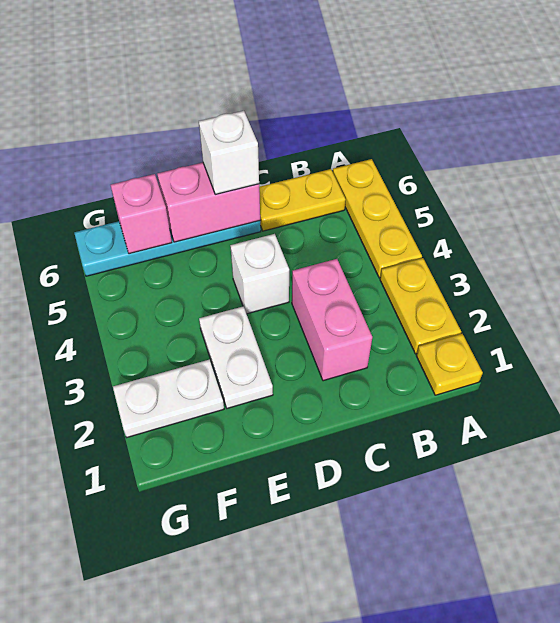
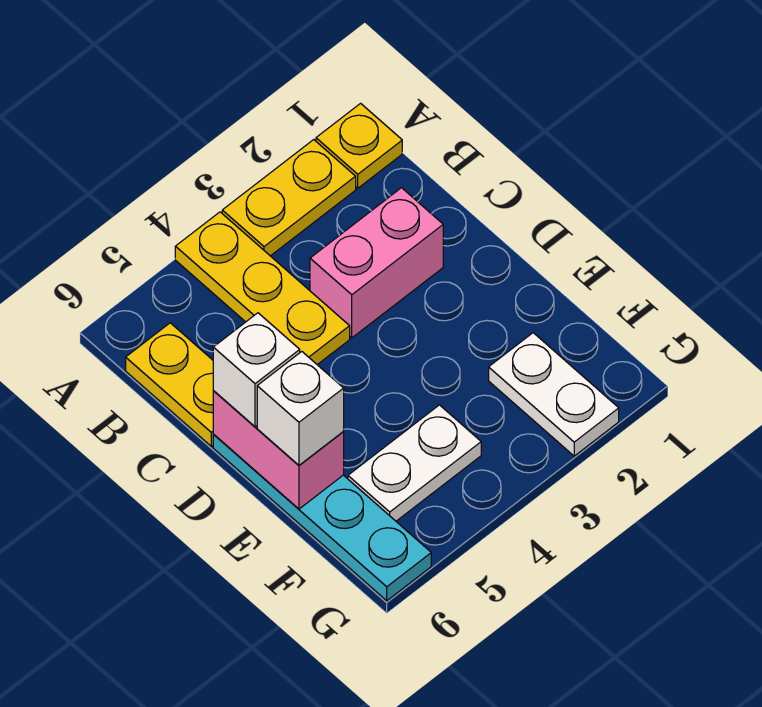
yellow plate A4:A6 level 1 -> yellow plate A4:C4 level 1
white brick D4 level 1 -> white brick E6 level 3
white plate E2:E3 level 1 -> white plate F4:F5 level 1
pink brick F6 level 2 -> none

